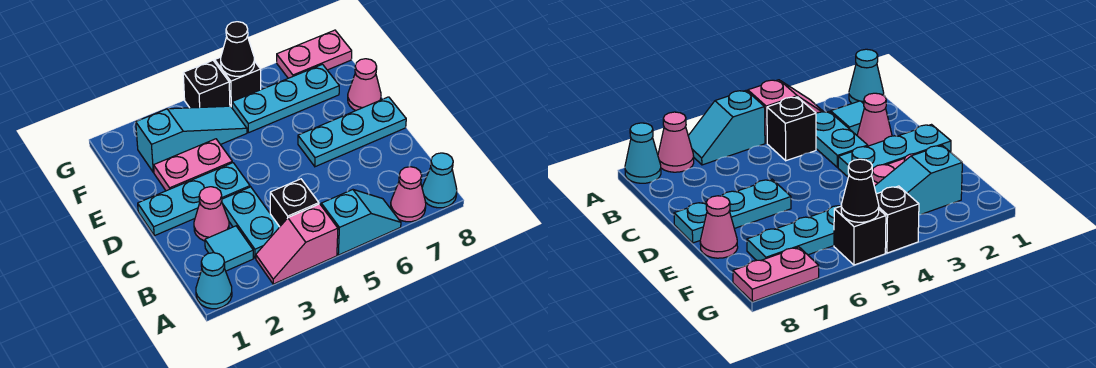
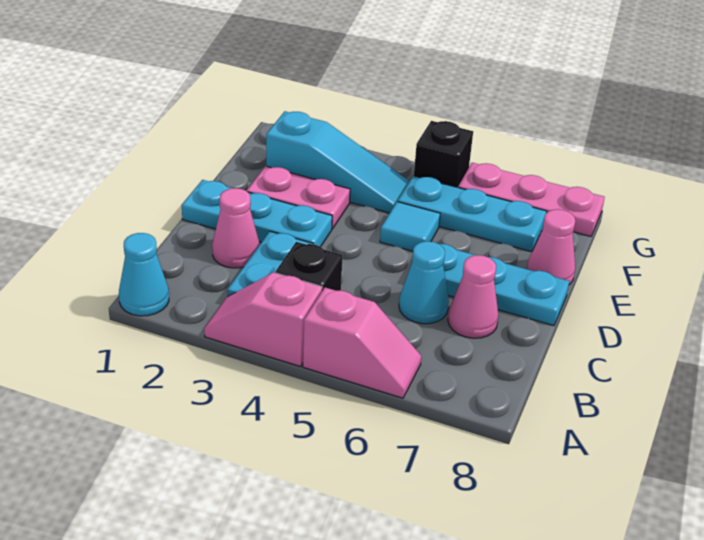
cyan slope A5:A6 level 1 top 5 -> pink slope A5:A6 level 1 top 5
pink cone A7 level 1 -> pink cone C7 level 1
cyan cone A8 level 1 -> cyan cone C6 level 1
cyan tile B2 level 1 -> cyan tile E5 level 1
black brick G4 level 1 -> none
black cone G5 level 2 -> none
pink plate G7:G8 level 1 -> pink plate G6:G8 level 1

